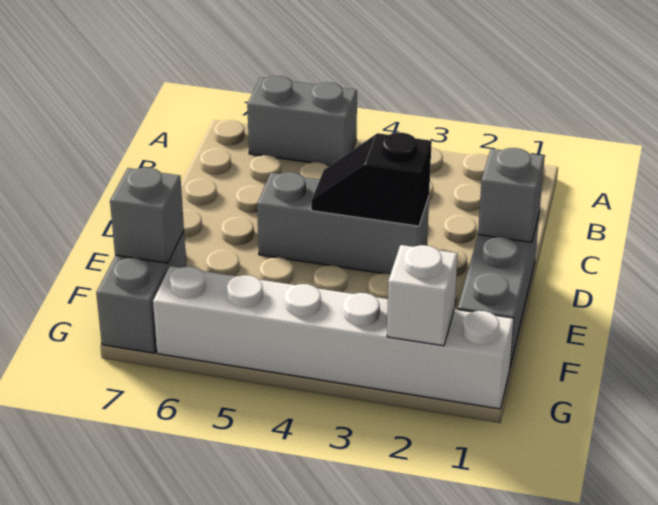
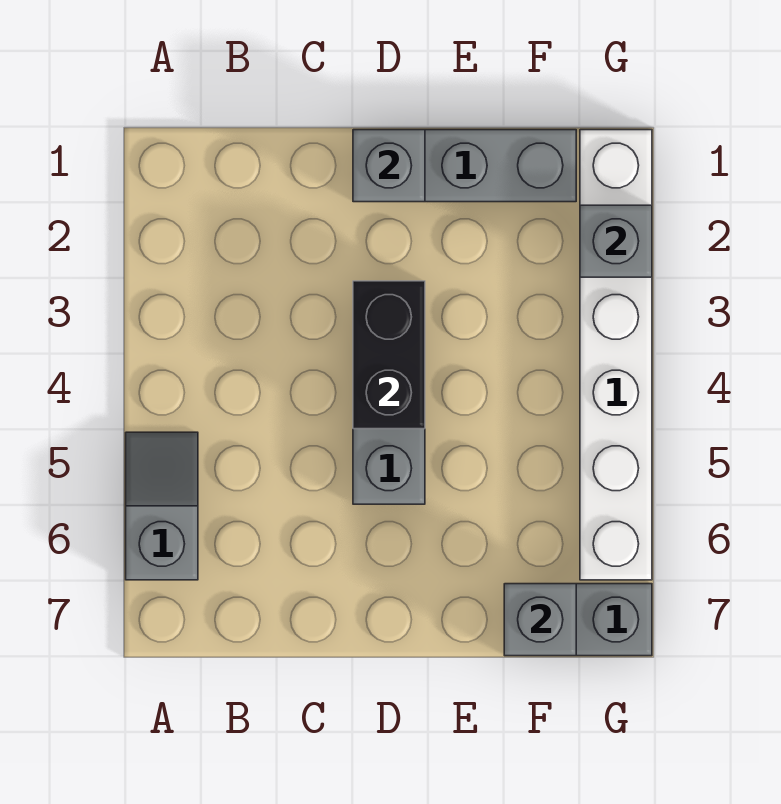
grey brick A5:A6 level 1 -> grey slope A5:A6 level 1 top 6
black slope D3:D4 level 2 top 3 -> black brick D3:D4 level 2
white brick G2 level 2 -> grey brick G2 level 2

